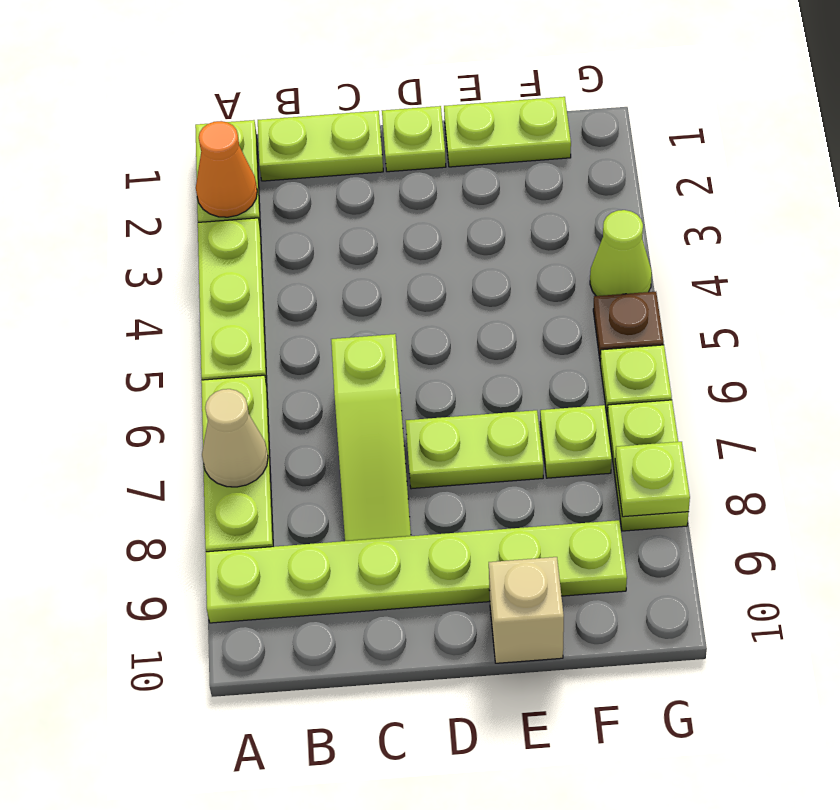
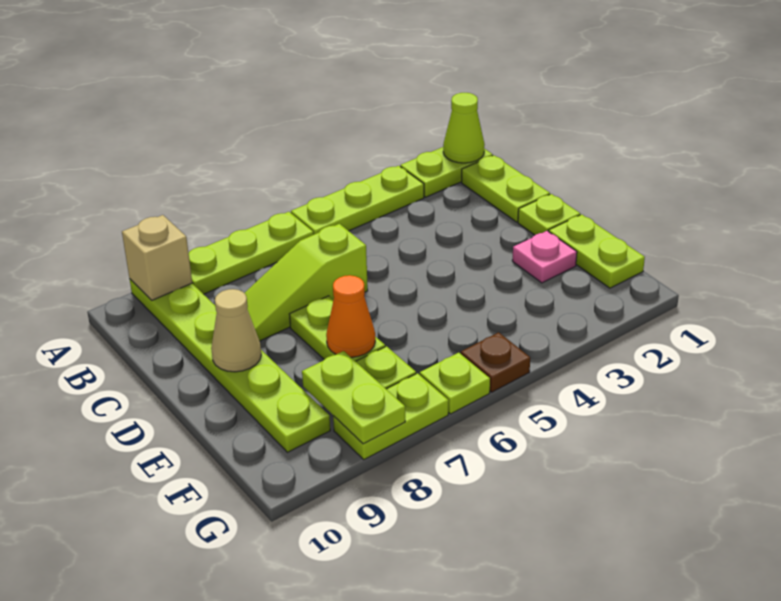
orange cone A2 level 2 -> orange cone E7 level 2
tan cone A7 level 2 -> tan cone D9 level 2
none -> pink plate E2 level 1
tan brick E10 level 1 -> tan brick A9 level 2
lime cone G4 level 1 -> lime cone A1 level 2
lime plate G8 level 2 -> lime plate F8:G8 level 2

